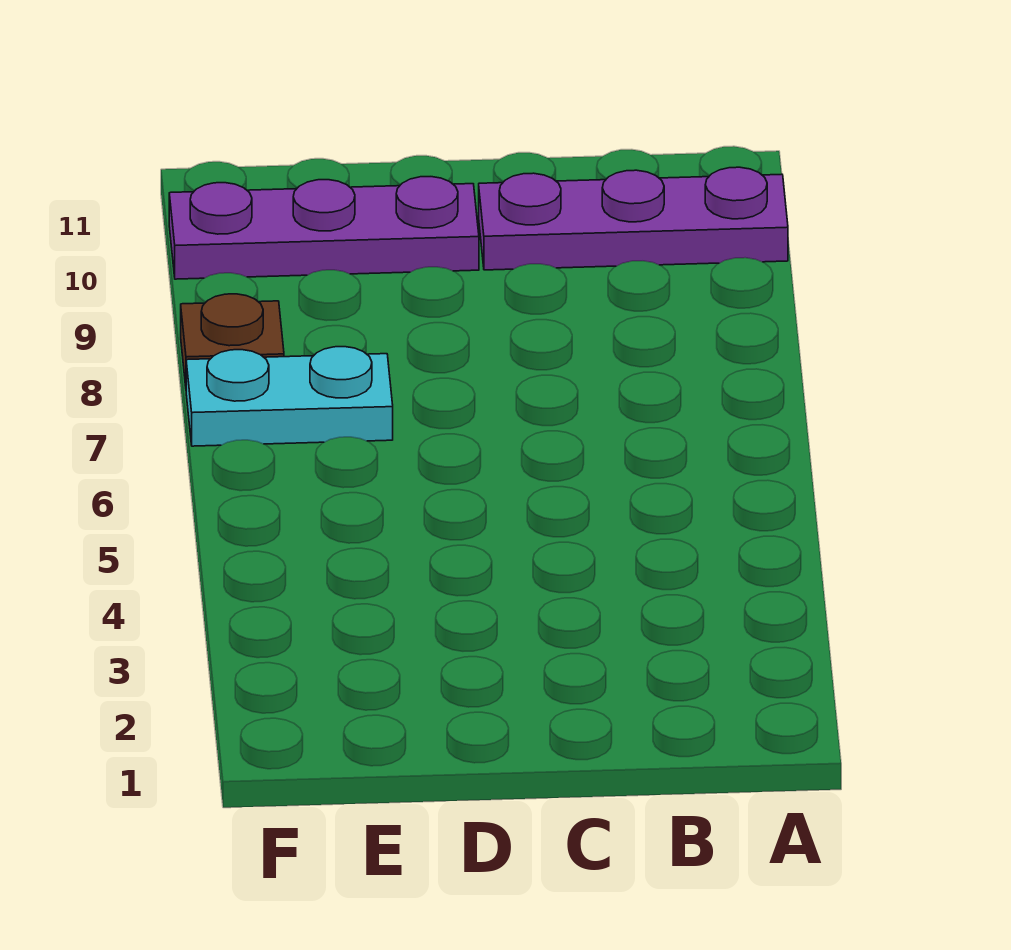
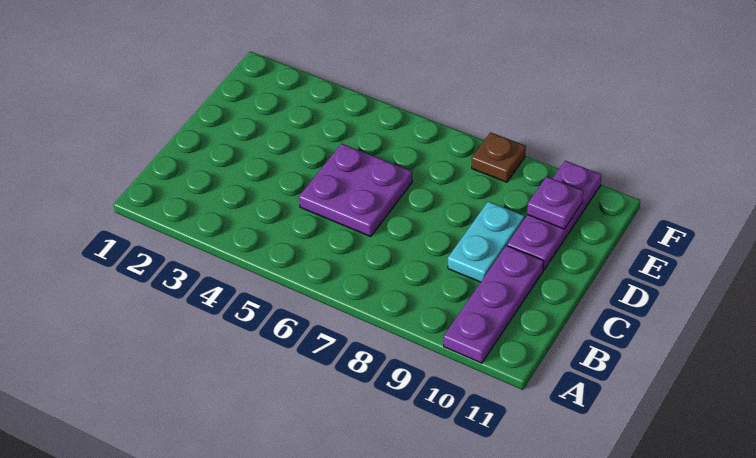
none -> purple plate C5:D6 level 1
cyan plate E7:F7 level 1 -> cyan plate C9:D9 level 1
none -> purple plate E10 level 2

